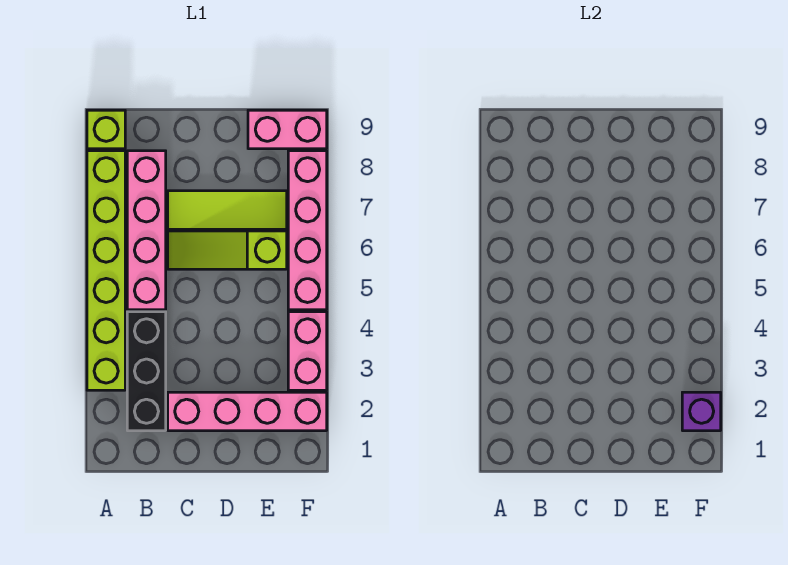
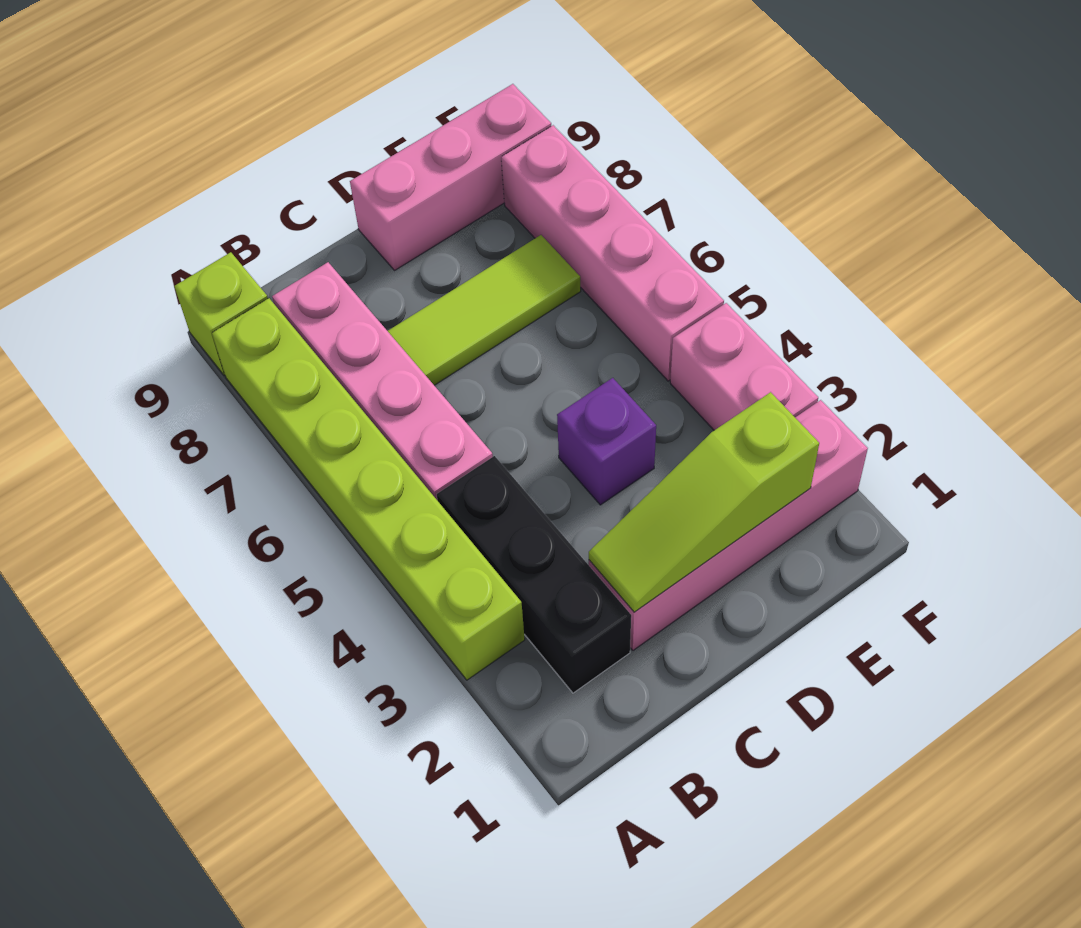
lime slope C6:E6 level 1 top E -> lime slope C2:E2 level 2 top E
pink brick E9:F9 level 1 -> pink brick D9:F9 level 1
purple brick F2 level 2 -> purple brick D4 level 1

